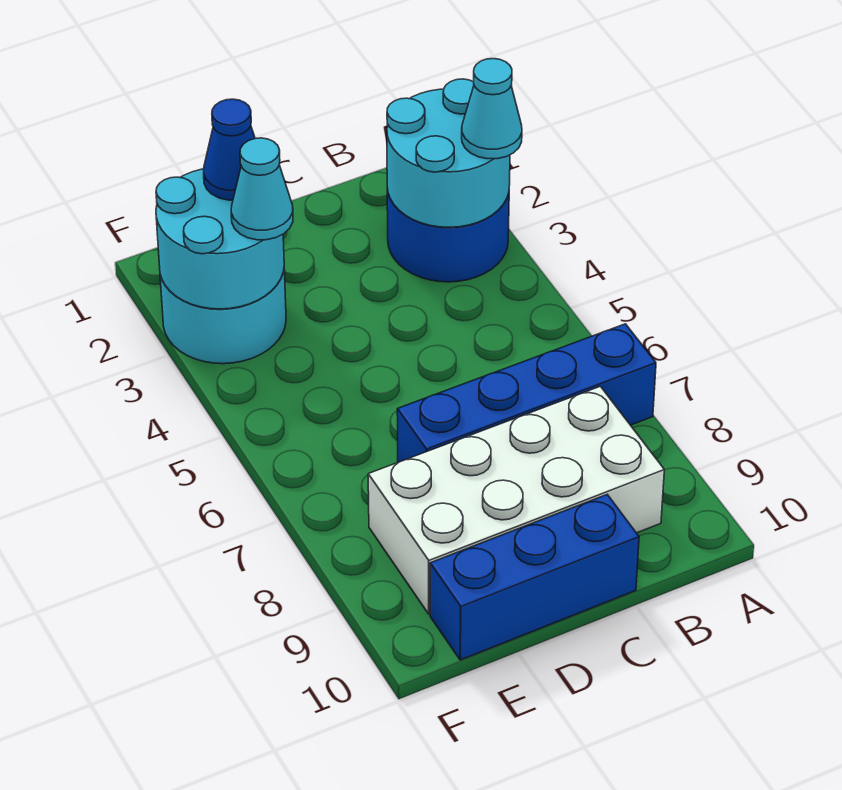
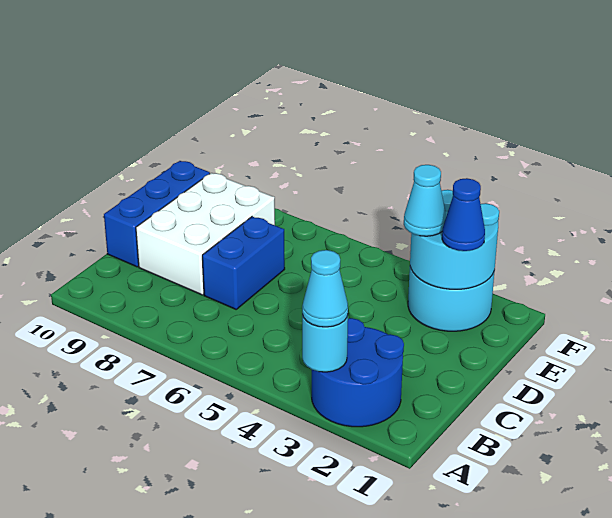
cyan round brick A2:B3 level 2 -> cyan round brick A3 level 2
blue brick A7:D7 level 1 -> blue brick C7:D7 level 1
white brick B8:E9 level 1 -> white brick C8:E9 level 1

